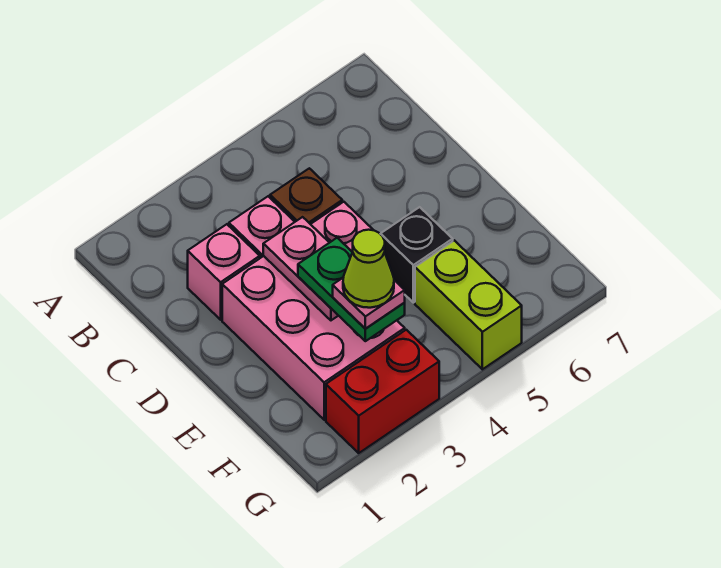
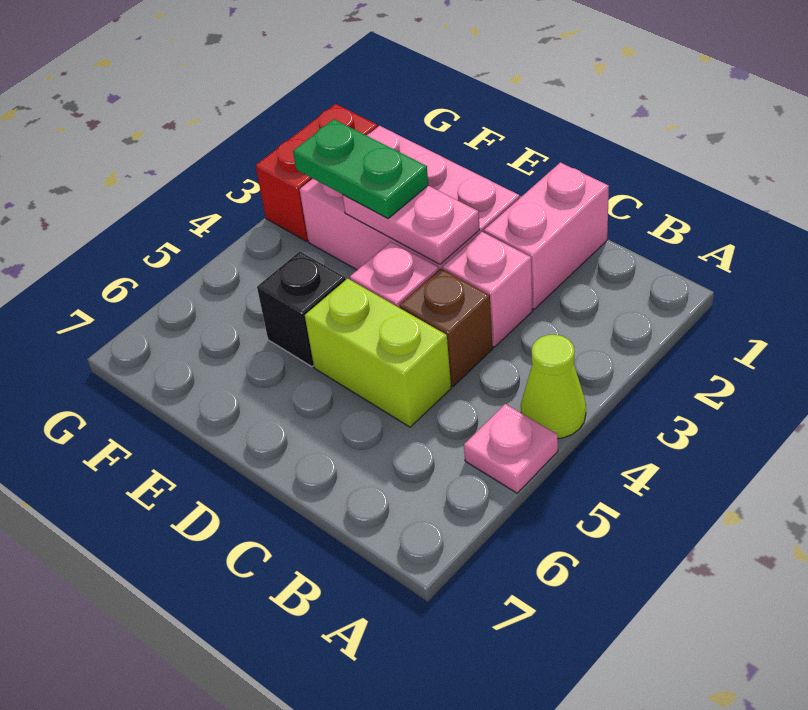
pink brick C2 level 1 -> pink brick C1:C2 level 1
pink plate F3 level 4 -> pink plate A5 level 1
lime cone F3 level 5 -> lime cone A4 level 1
lime brick F5:G5 level 1 -> lime brick C5:D5 level 1

